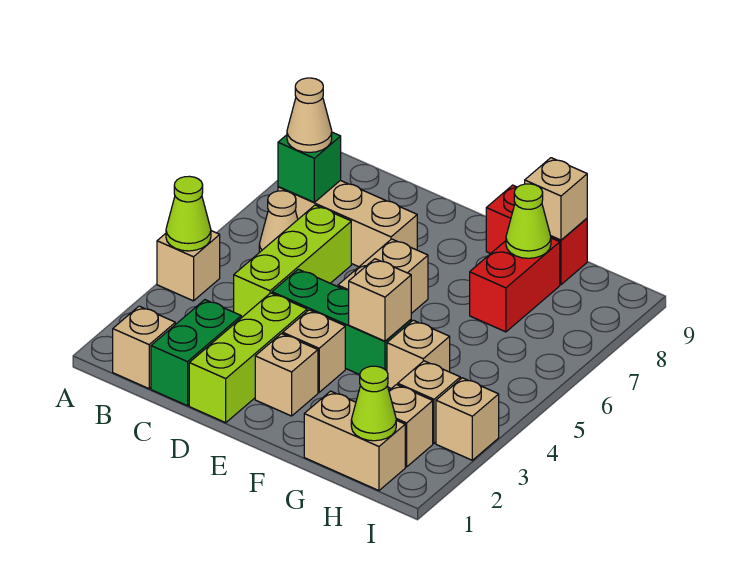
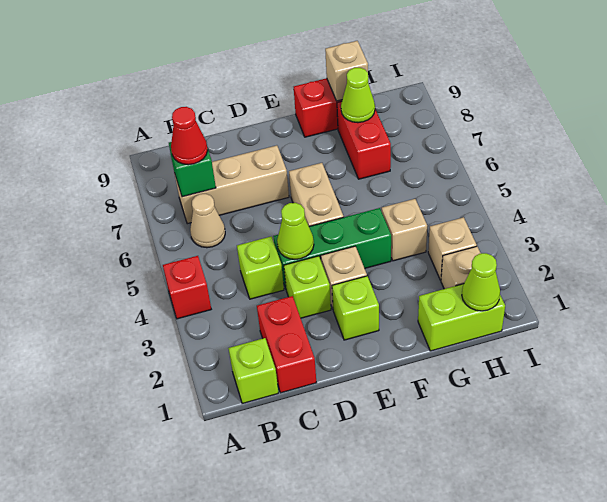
tan brick A4 level 1 -> red brick A4 level 1
lime cone A4 level 2 -> lime cone D4 level 2
tan brick B1 level 1 -> lime brick B1 level 1
tan cone B7 level 3 -> red cone B7 level 3
green brick C1:C2 level 1 -> red brick C1:C2 level 1
lime brick C4:C6 level 1 -> lime brick C4 level 1
lime brick D1:D3 level 1 -> lime brick D3 level 1
tan brick E2 level 1 -> lime brick E2 level 1
tan brick F4 level 2 -> none
tan brick G1:H1 level 1 -> lime brick G1:H1 level 1
tan brick I3 level 1 -> none

